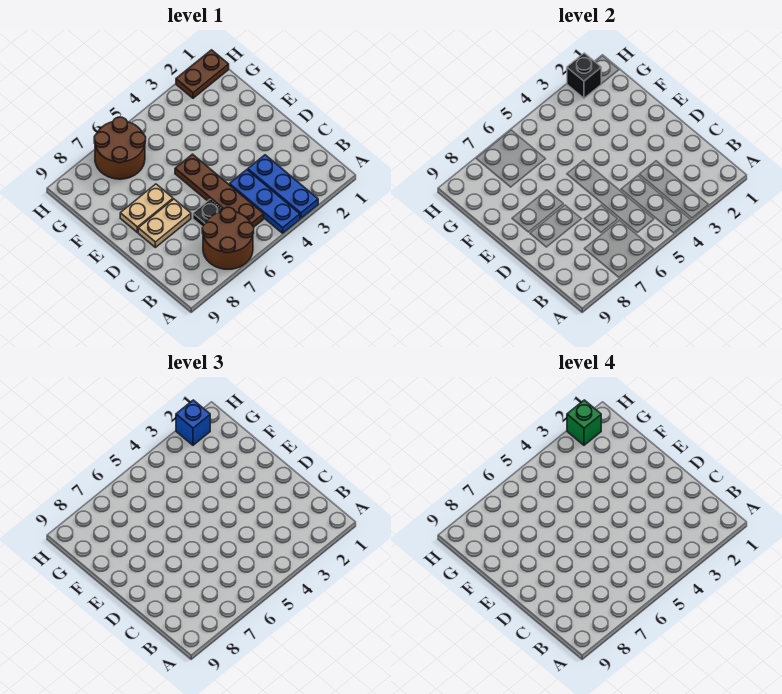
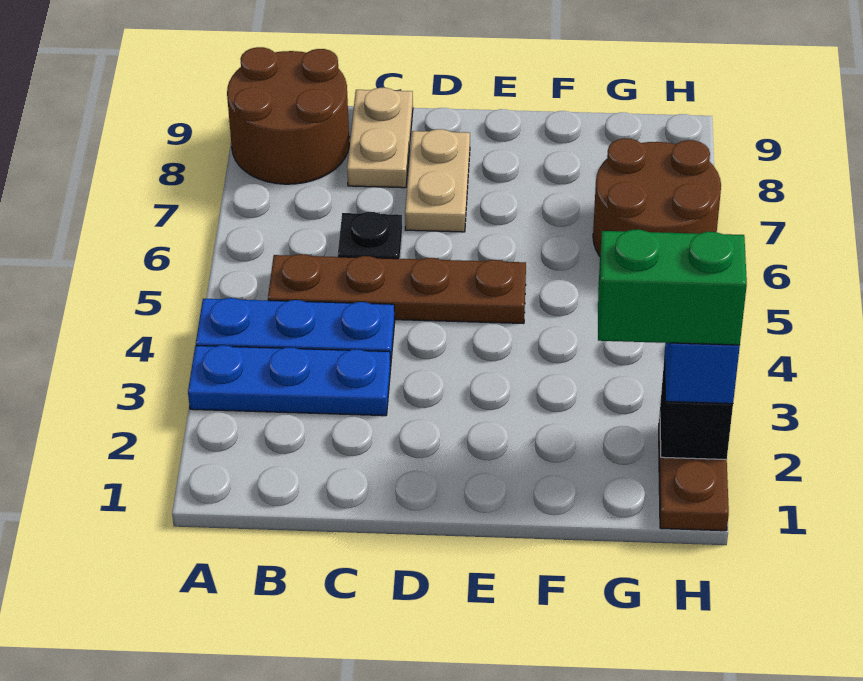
brown round brick A6:B7 level 1 -> brown round brick A8:B9 level 1
tan plate E7:E8 level 1 -> tan plate C8:C9 level 1
green brick H2 level 4 -> green brick G2:H2 level 4

